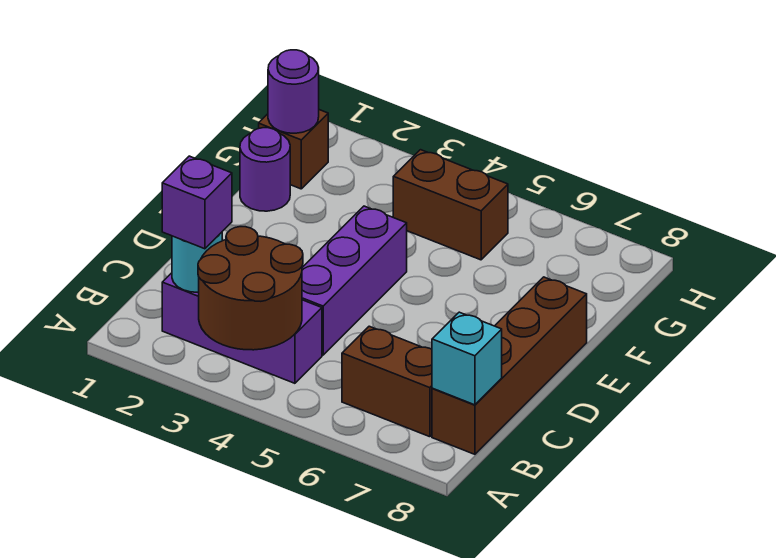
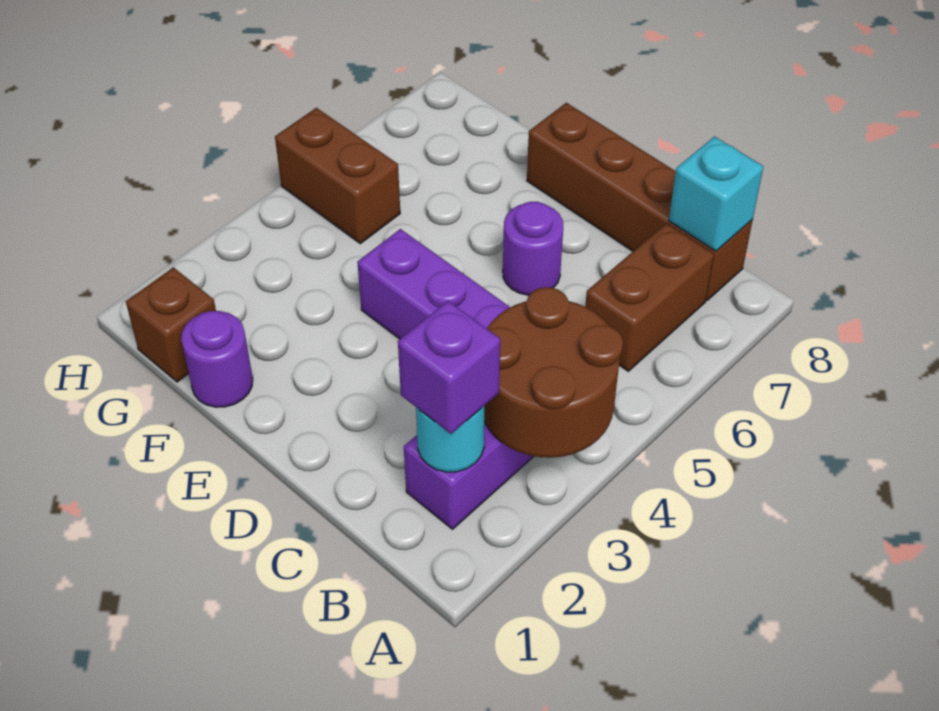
purple round brick G1 level 2 -> purple round brick D6 level 1
brown brick G4:G5 level 1 -> brown brick G5:H5 level 1

